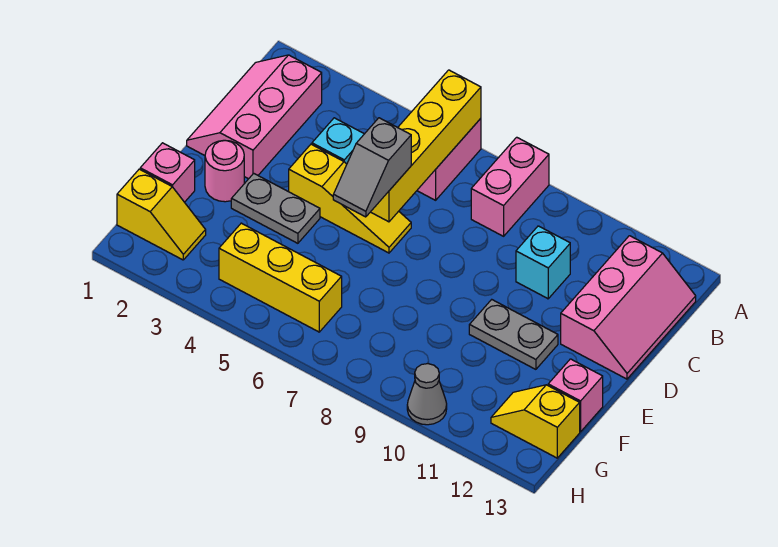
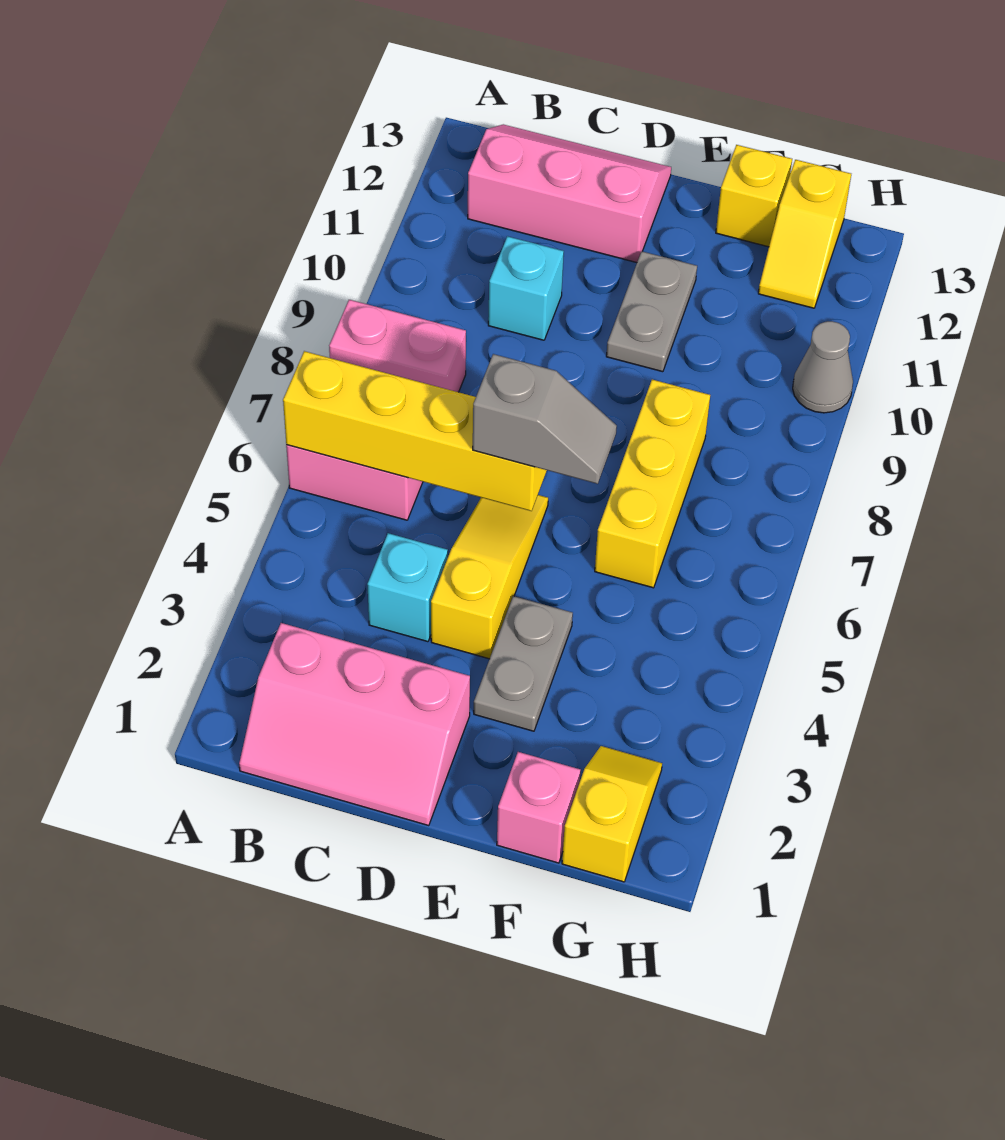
pink round brick E2 level 1 -> none
pink brick F13 level 1 -> yellow brick F13 level 1
yellow brick G4:G6 level 1 -> yellow brick F6:F8 level 1

